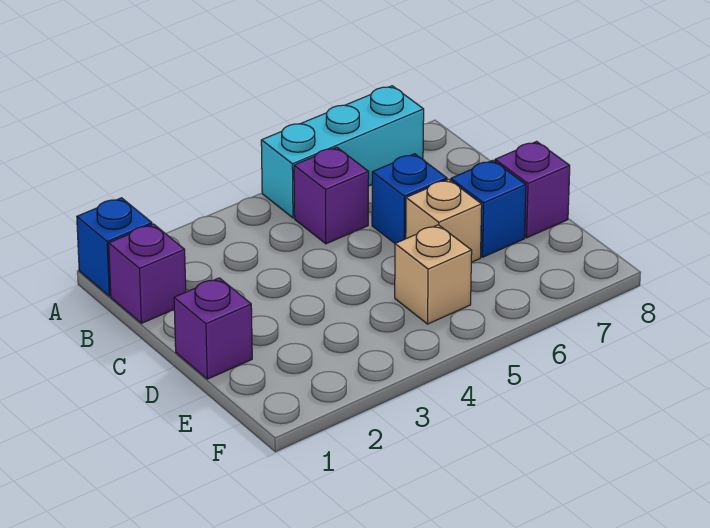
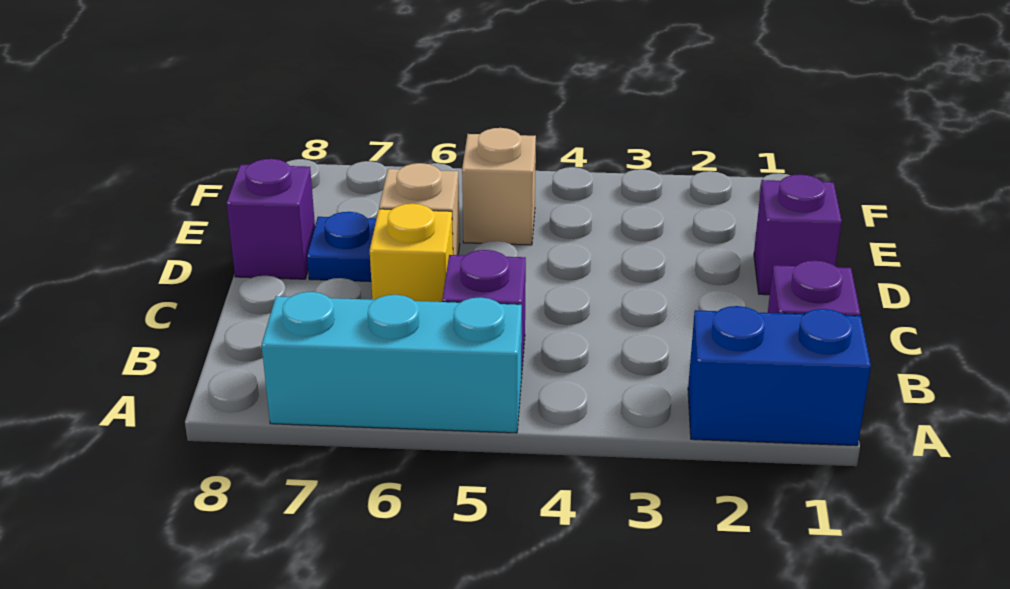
blue brick A1 level 1 -> blue brick A1:A2 level 1
blue brick C6 level 1 -> yellow brick C6 level 1
blue brick D7 level 1 -> blue plate D7 level 1

